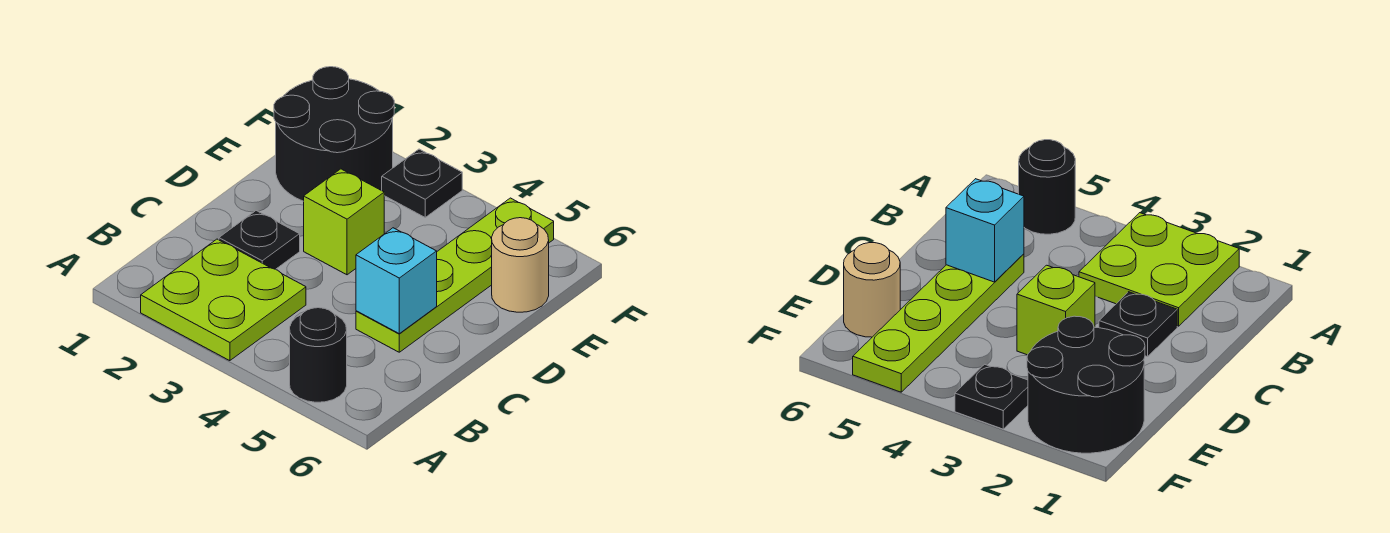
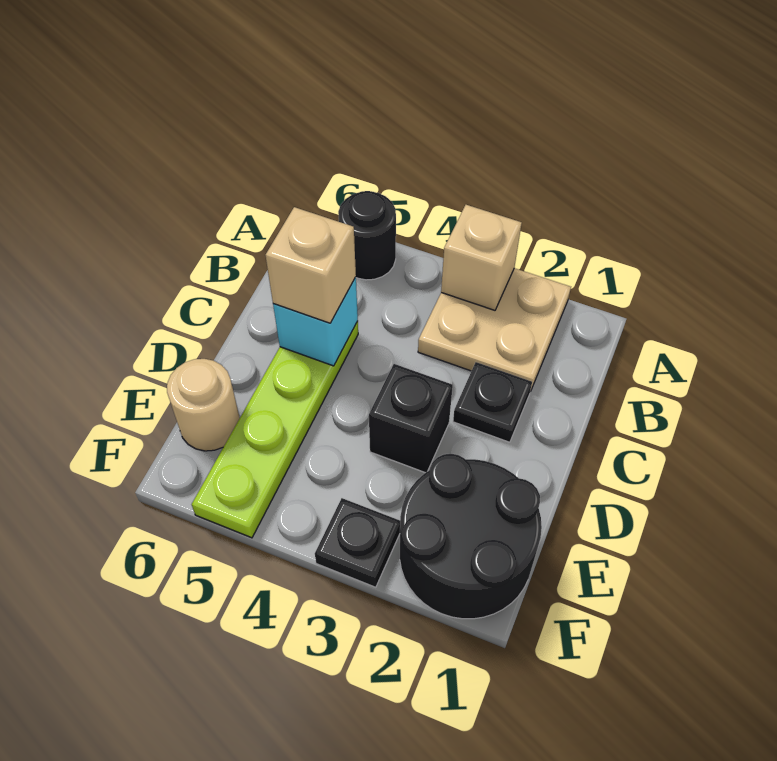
lime plate A2:B3 level 1 -> tan plate A2:B3 level 1
none -> tan brick A3 level 2
none -> tan brick C5 level 3
lime brick D3 level 1 -> black brick D3 level 1

